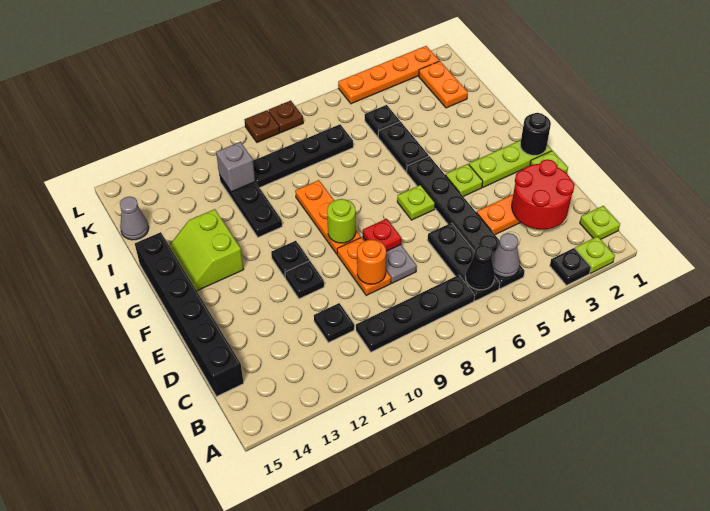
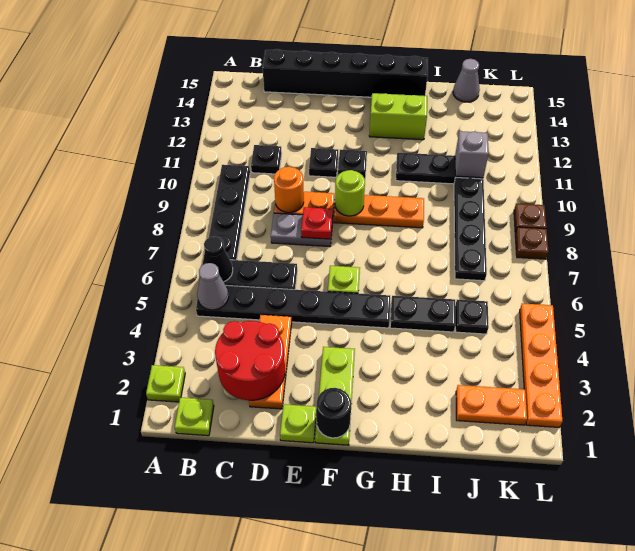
black plate A3 level 1 -> none
lime plate F4 level 1 -> none

